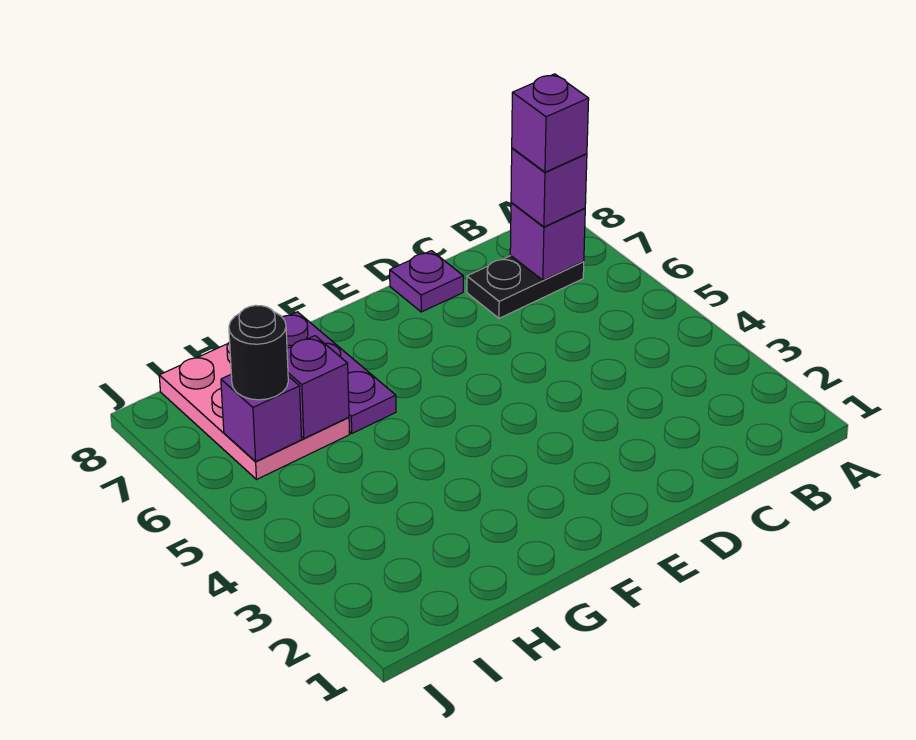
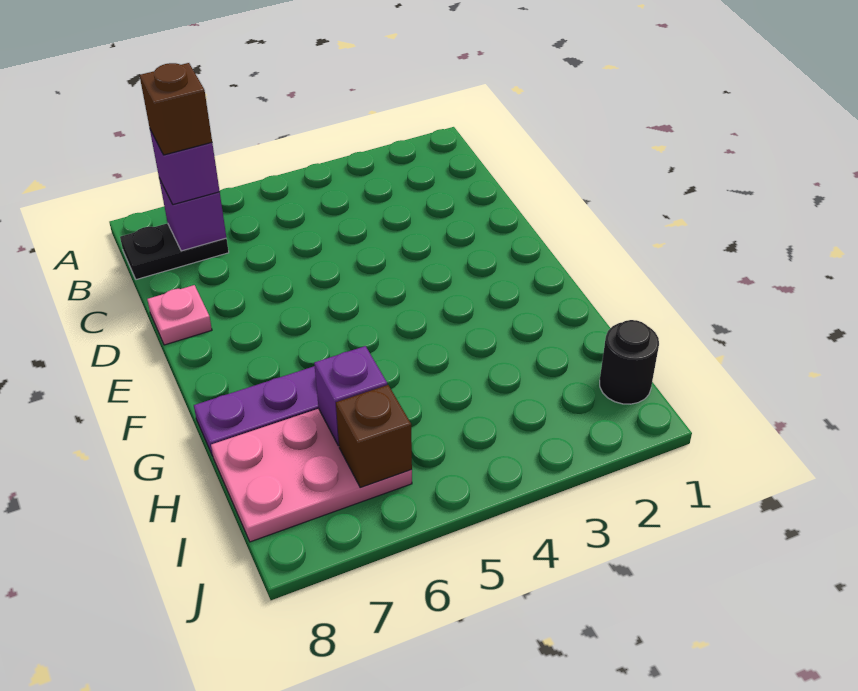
black plate B7:C7 level 1 -> black plate B7:B8 level 1
purple brick B7 level 4 -> brown brick B7 level 4
purple plate D8 level 1 -> pink plate D8 level 1
purple brick I6 level 2 -> brown brick I6 level 2
black round brick I6 level 3 -> black round brick I1 level 1

